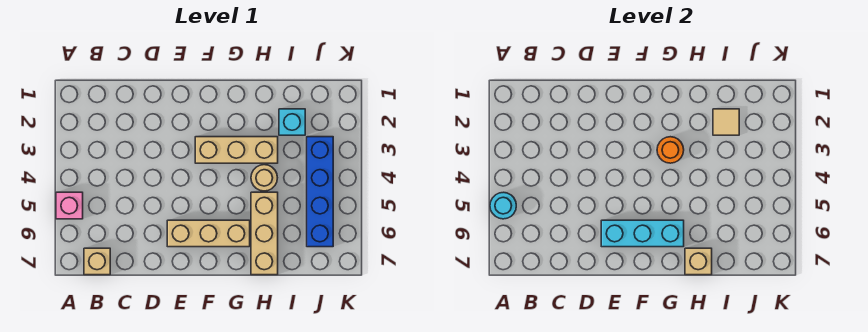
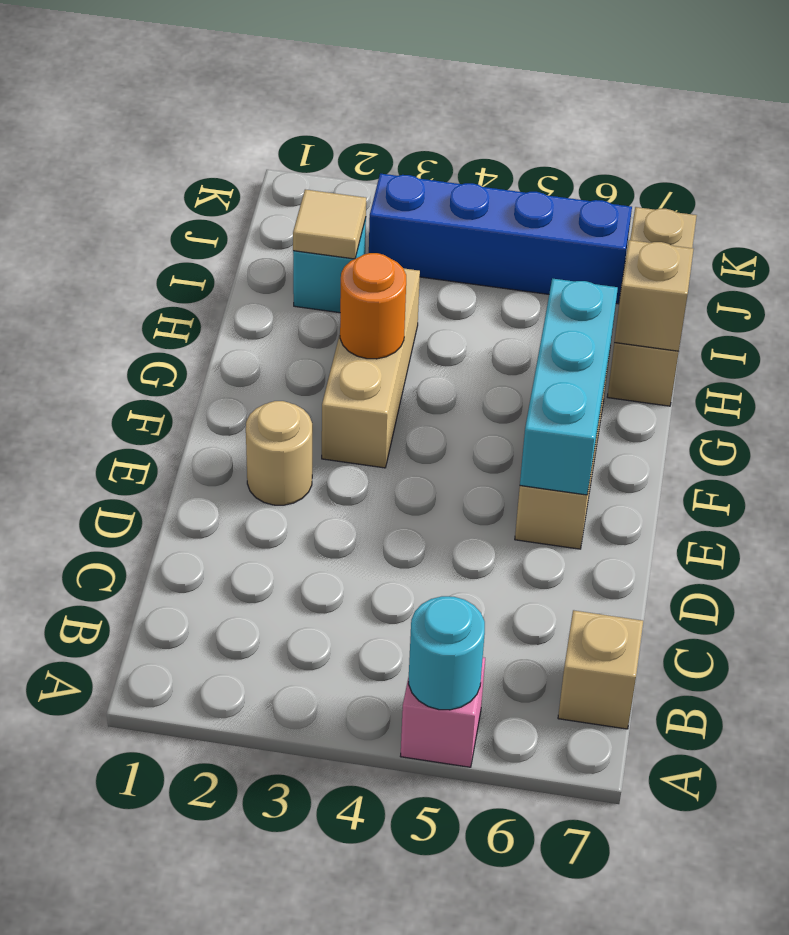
tan round brick H4 level 1 -> tan round brick E2 level 1
tan brick H5:H7 level 1 -> tan brick H7:J7 level 1

